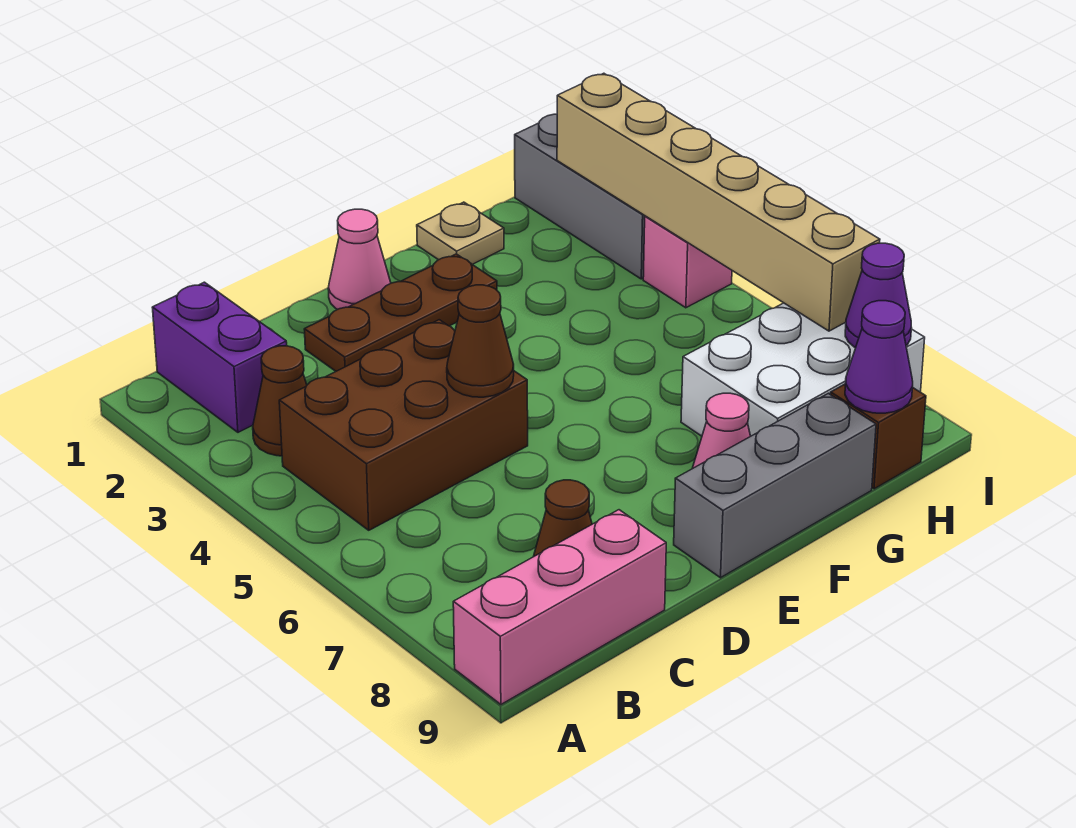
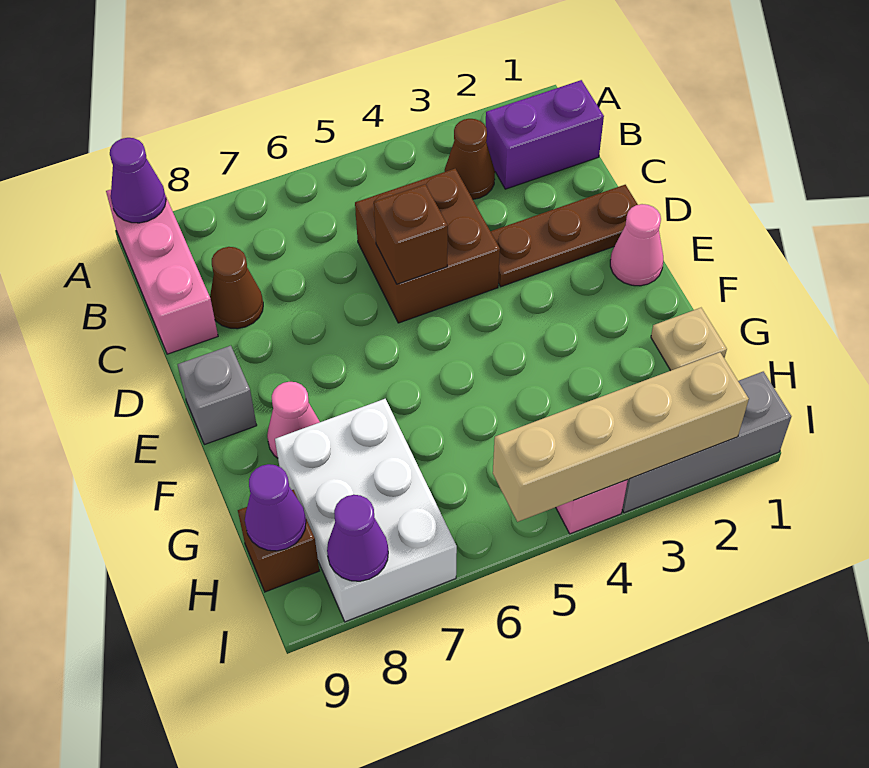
none -> purple cone A9 level 2
brown brick B4:D5 level 1 -> brown brick C4:D5 level 1
brown plate D2:F2 level 1 -> brown plate D1:D3 level 1
brown cone D5 level 2 -> brown brick D5 level 2
grey brick E9:G9 level 1 -> grey brick E9 level 1
tan brick I2:I7 level 2 -> tan brick I2:I5 level 2

